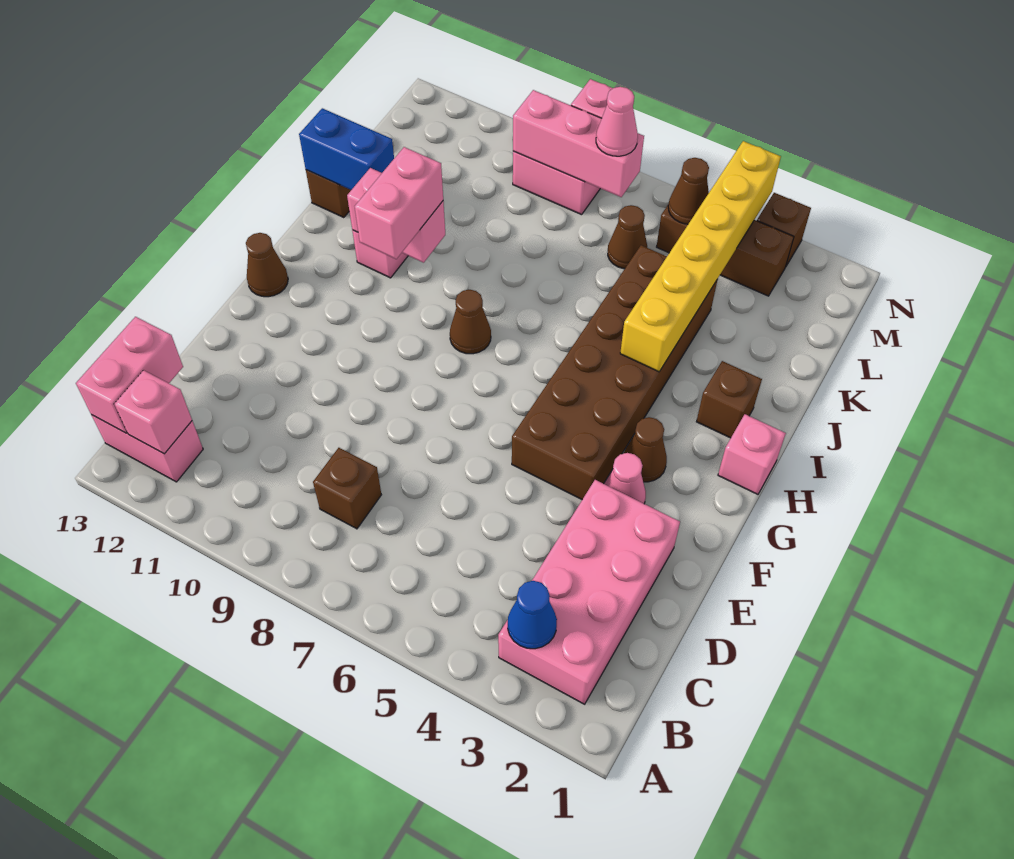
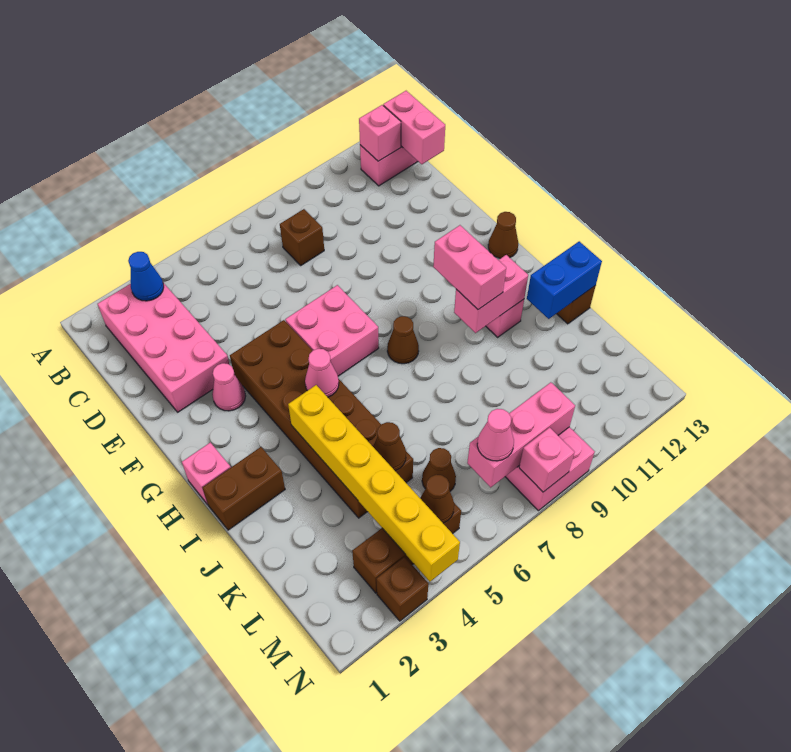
none -> pink brick F6:G7 level 1
brown cone G3 level 1 -> brown cone K5 level 2
none -> pink cone H5 level 2
brown brick I2 level 1 -> brown brick I1:I2 level 1

